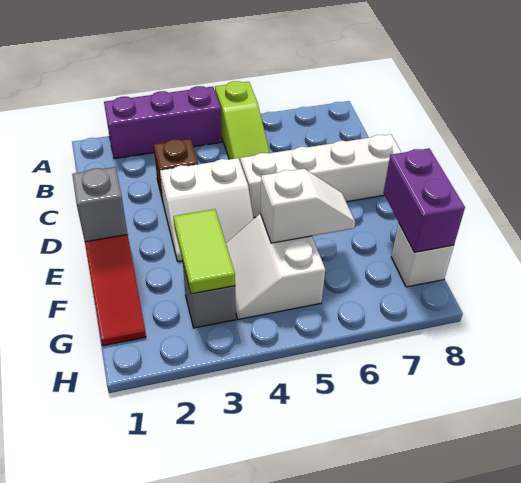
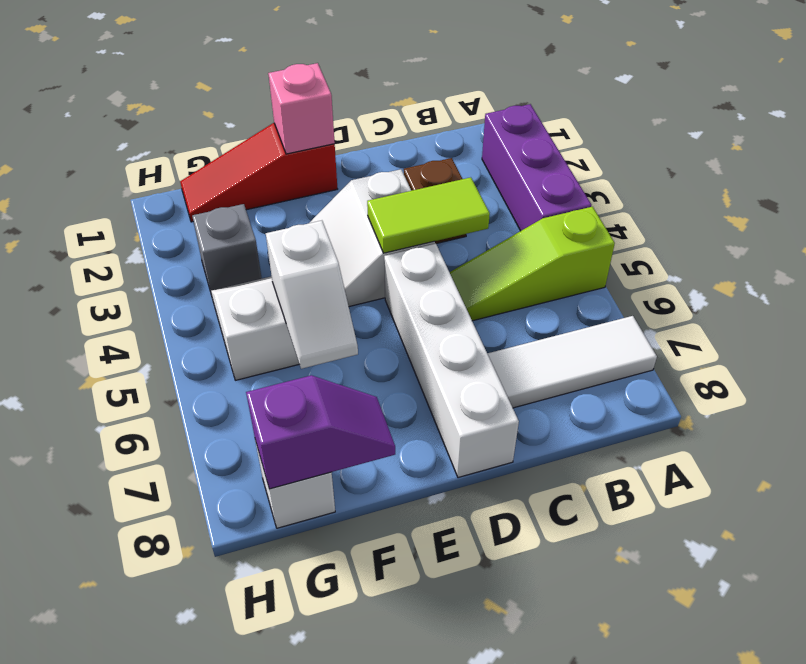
none -> white tile A7:C7 level 1
grey brick E1 level 2 -> pink brick E1 level 2
lime tile F3:G3 level 2 -> lime tile C4:D4 level 2
purple brick F8:G8 level 2 -> purple slope F8:G8 level 2 top G

